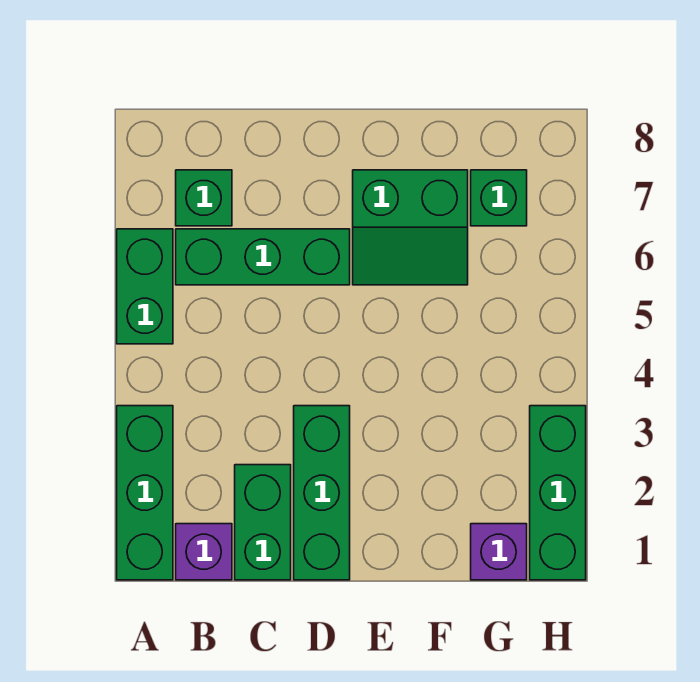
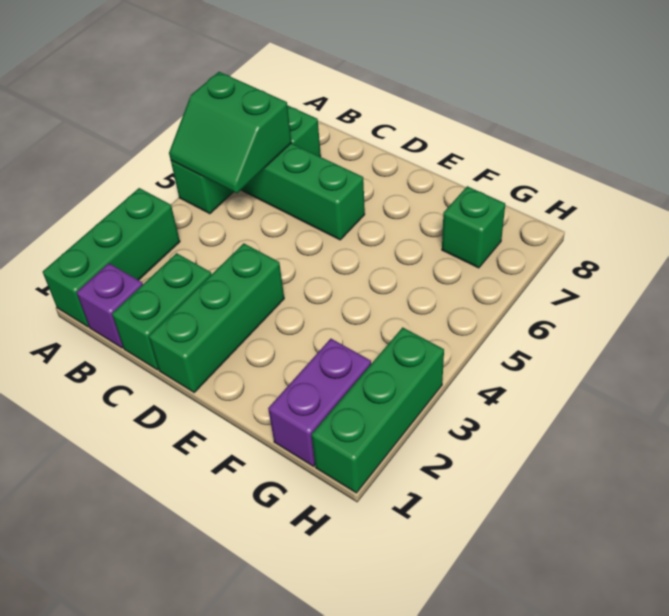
green slope E6:F7 level 1 top 7 -> green slope A5:B6 level 2 top 6
purple brick G1 level 1 -> purple brick G1:G2 level 1

